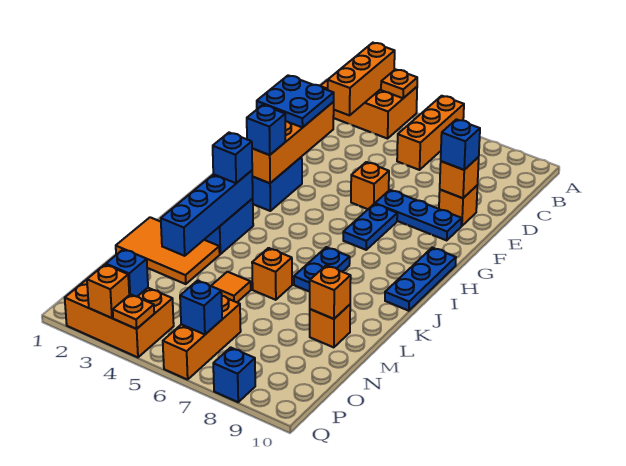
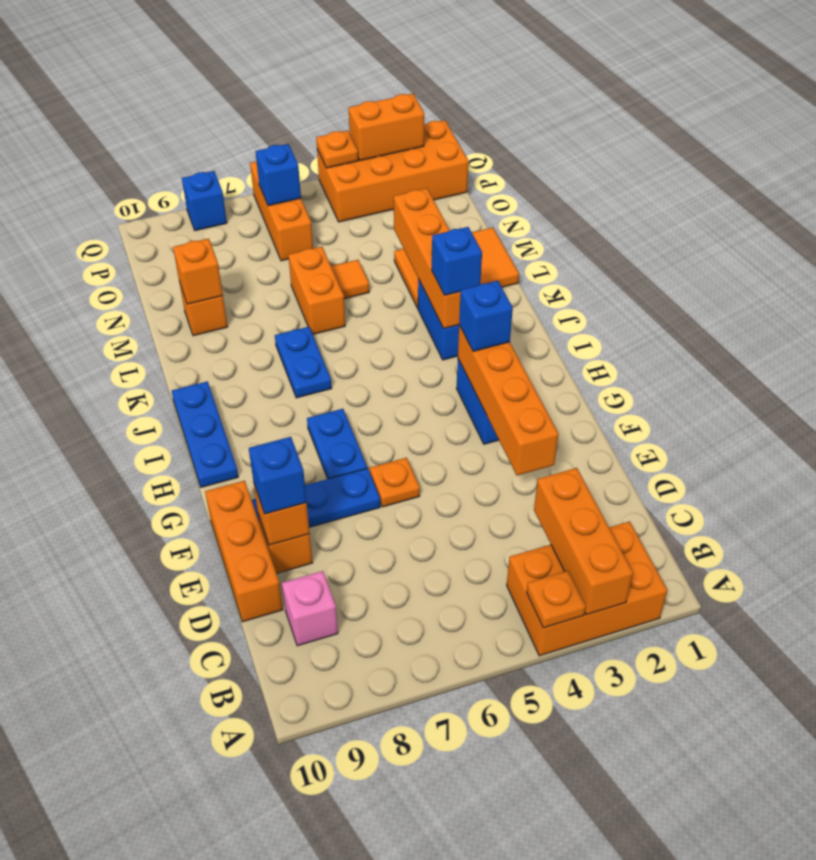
orange brick A6:C6 level 1 -> orange brick D10:F10 level 1
none -> pink brick C9 level 1
blue plate E2:F3 level 3 -> none
orange brick F6 level 1 -> orange plate F6 level 1
blue brick J3:M3 level 2 -> orange brick J3:M3 level 2
orange brick L6 level 1 -> orange brick L6:M6 level 1
orange brick P2:Q4 level 1 -> orange brick P1:Q4 level 1
blue brick P3 level 2 -> none
orange brick Q3 level 2 -> orange brick Q2:Q3 level 2

